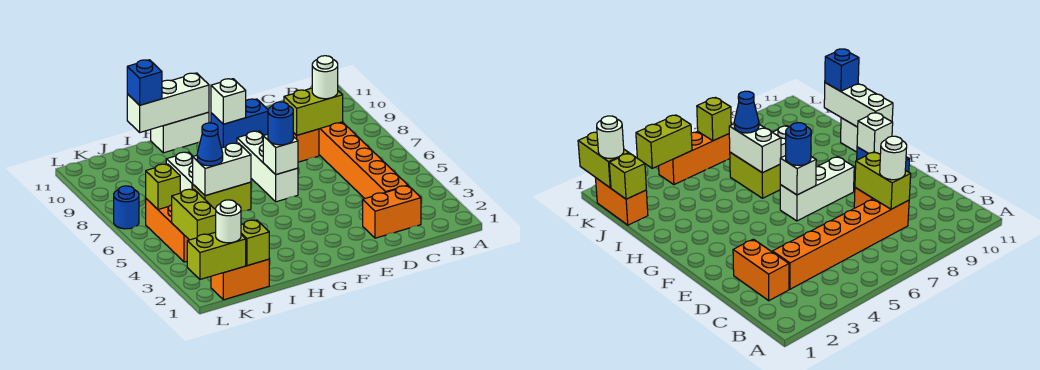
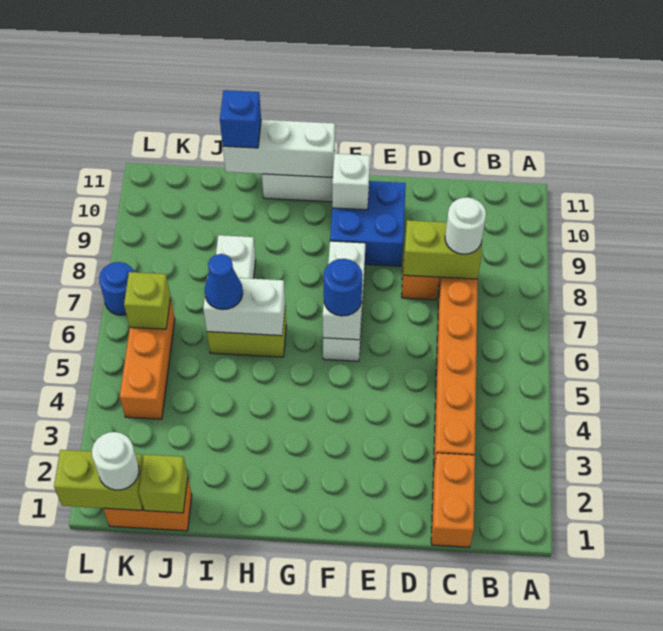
orange brick C2:D2 level 1 -> orange brick C1:C2 level 1
blue brick E10:F10 level 1 -> blue brick E9:F10 level 1
lime brick K3:K4 level 2 -> none

